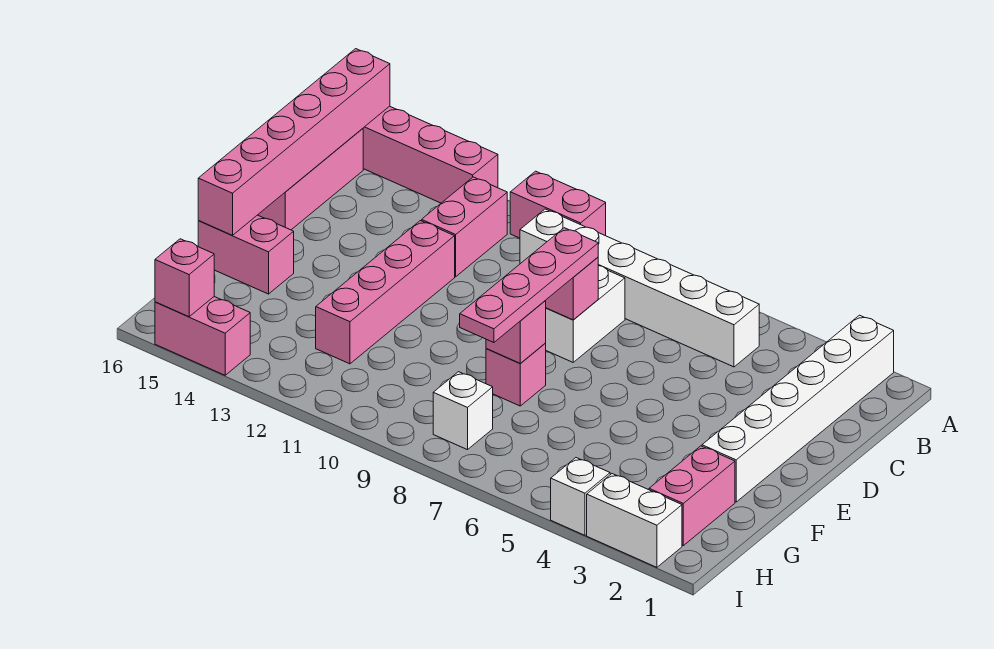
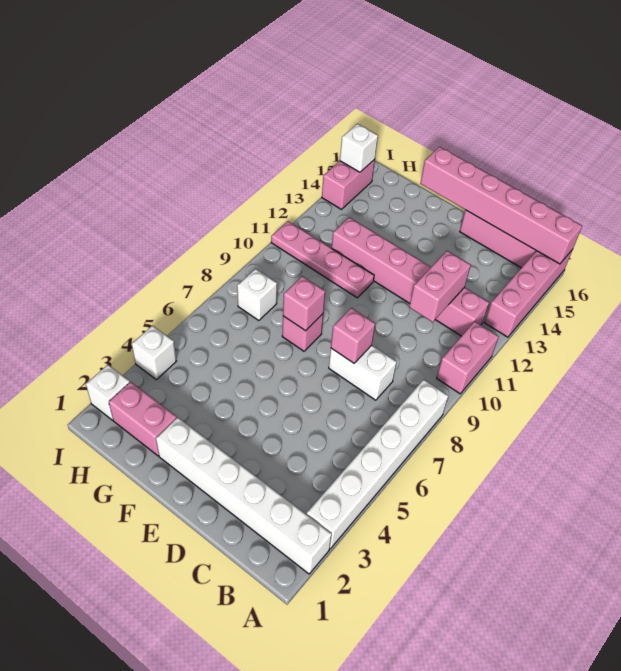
white brick B5:B10 level 1 -> white brick A3:A8 level 1
pink plate D8:G8 level 3 -> pink plate F11:I11 level 1
pink brick F15:F16 level 1 -> pink brick C11:C12 level 2
white brick I2:I3 level 1 -> white brick I2 level 1
pink brick I15 level 2 -> white brick I15 level 2

